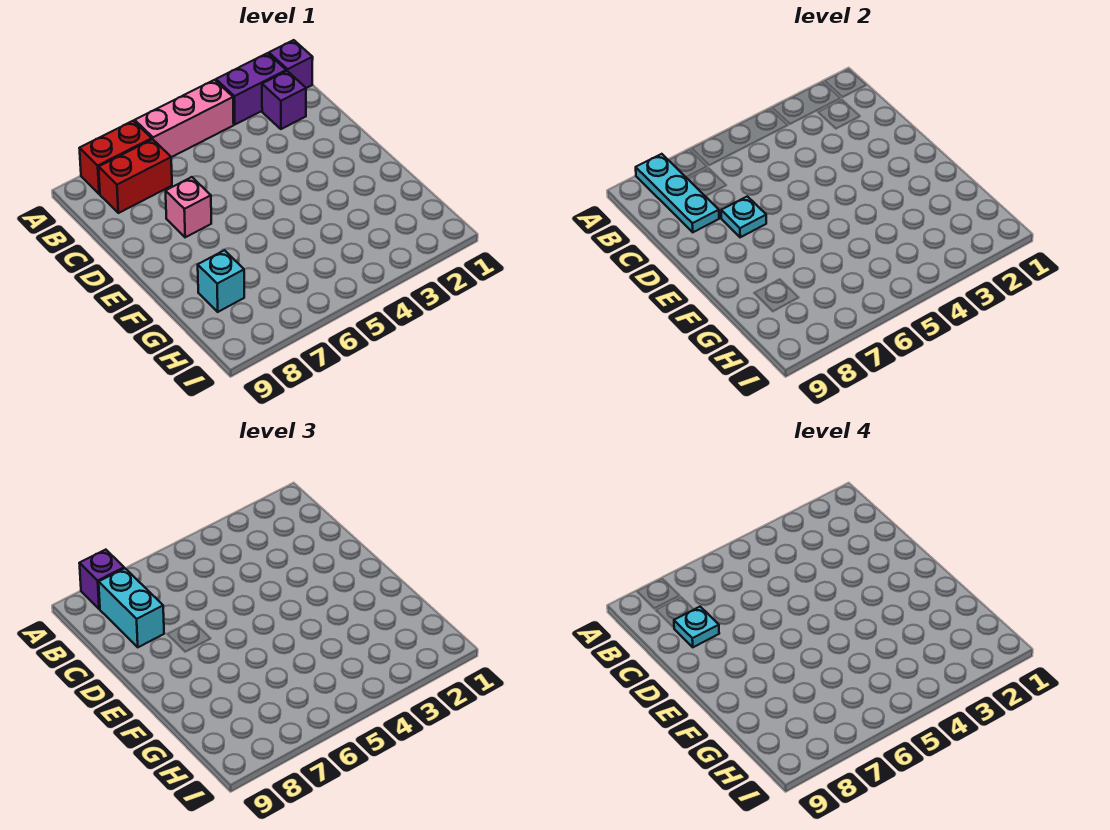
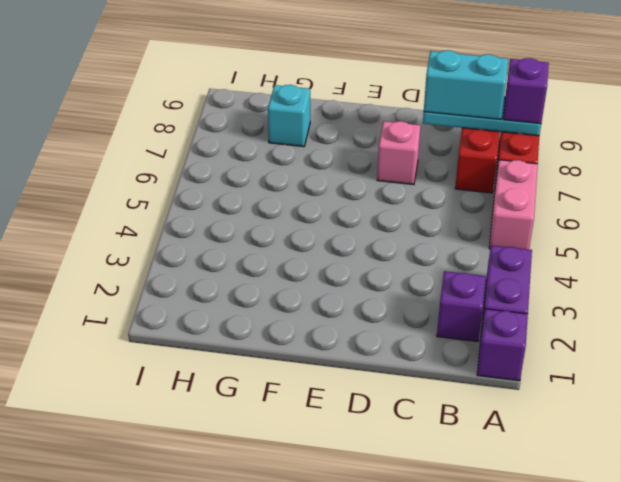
pink brick A4:A6 level 1 -> pink brick A5:A6 level 1
cyan plate C8 level 4 -> none
cyan plate D7 level 2 -> none

